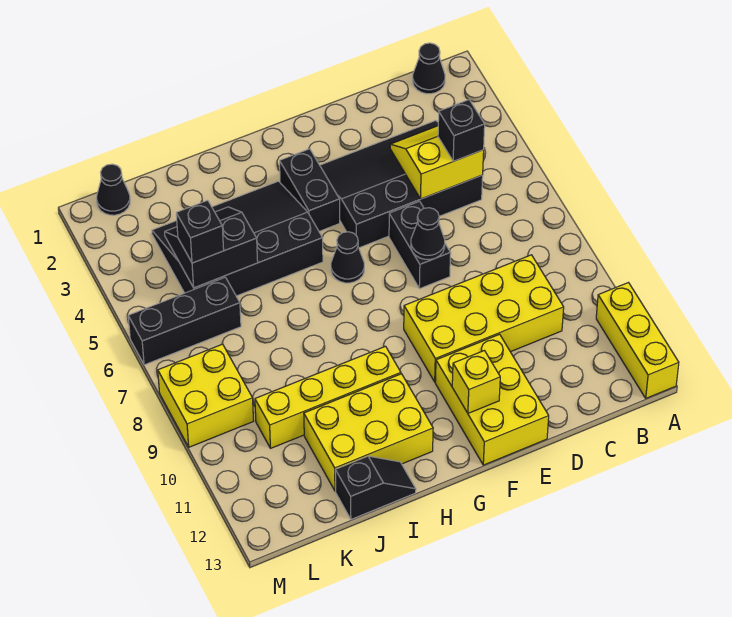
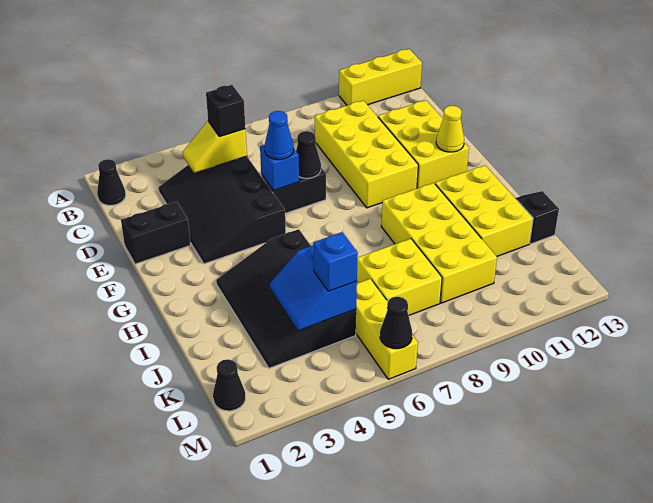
yellow slope C4:D5 level 2 top 5 -> yellow slope C4:C5 level 2 top 5
none -> blue brick E6 level 2
none -> blue cone E6 level 3
yellow brick E11:F13 level 1 -> yellow brick D11:F12 level 1
yellow brick F12 level 2 -> yellow cone F12 level 2
black brick G3:G4 level 1 -> black brick E1:E2 level 1
black cone G6 level 1 -> black cone M6 level 2
yellow brick H10:K10 level 1 -> yellow brick H9:K10 level 1
black slope J4:K5 level 2 top 5 -> blue slope J4:K5 level 2 top 5
black brick K5 level 3 -> blue brick K5 level 3
black brick K6:M6 level 1 -> yellow brick K6:M6 level 1
yellow brick L8:M9 level 1 -> yellow brick J7:K8 level 1

